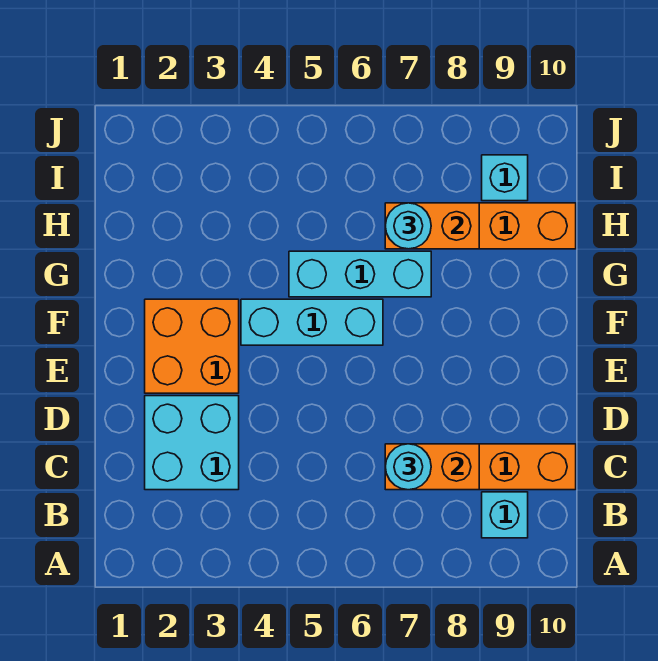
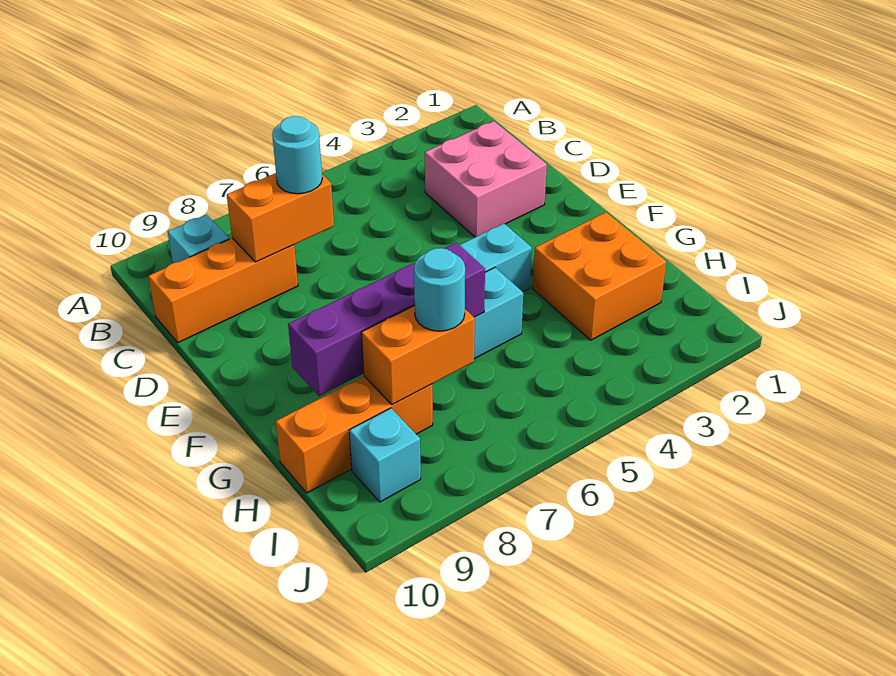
cyan brick C2:D3 level 1 -> pink brick C2:D3 level 1
orange brick E2:F3 level 1 -> orange brick G2:H3 level 1
none -> purple brick G6:G9 level 2

